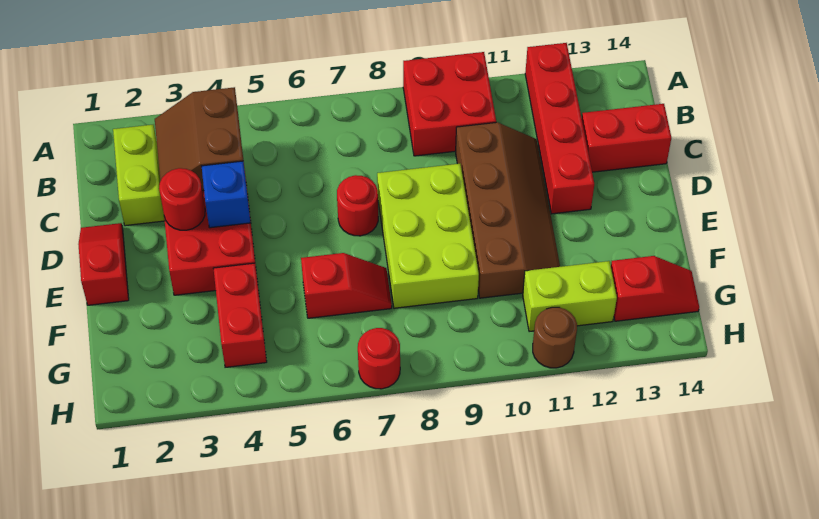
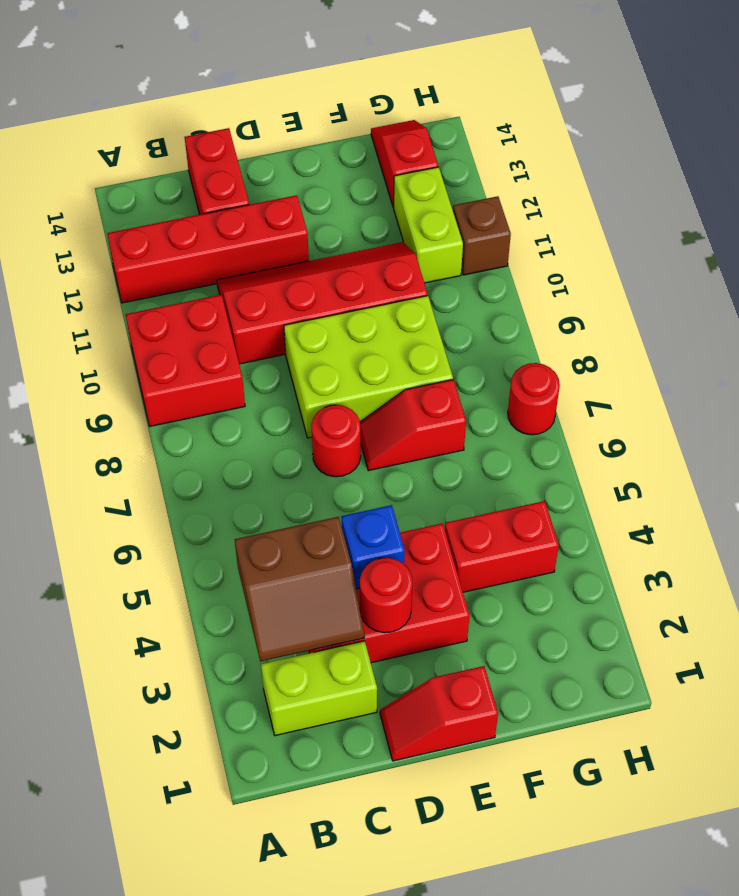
brown slope C10:F11 level 1 top 10 -> red slope C10:F11 level 1 top 10
red slope F6:F7 level 1 top 6 -> red slope E7:F7 level 1 top F
brown round brick H11 level 1 -> brown brick H11 level 1

